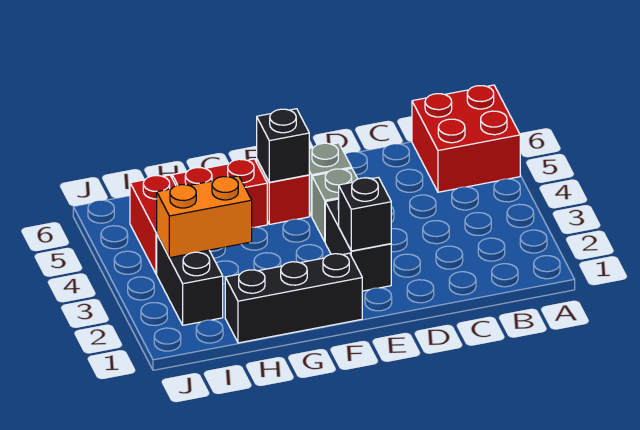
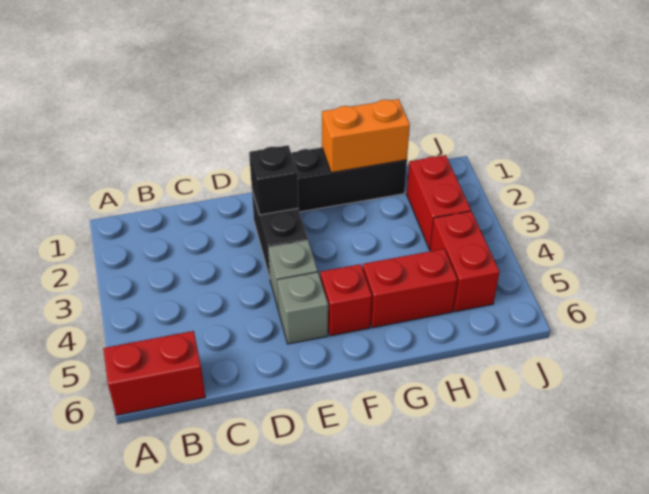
red brick A5:B6 level 1 -> red brick A6:B6 level 1
black brick F5 level 2 -> none
orange brick H3:I3 level 2 -> orange brick G1:H1 level 2
black brick I2:I3 level 1 -> red brick I2:I3 level 1

